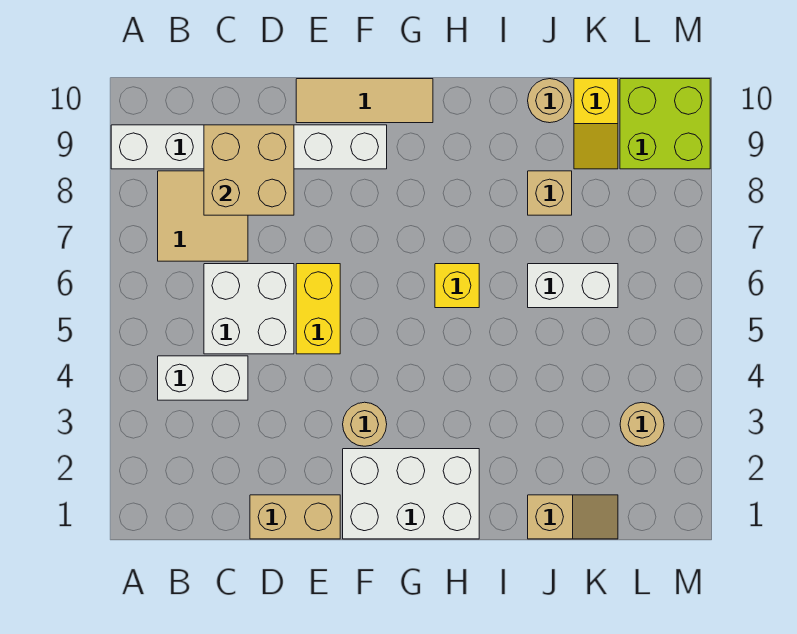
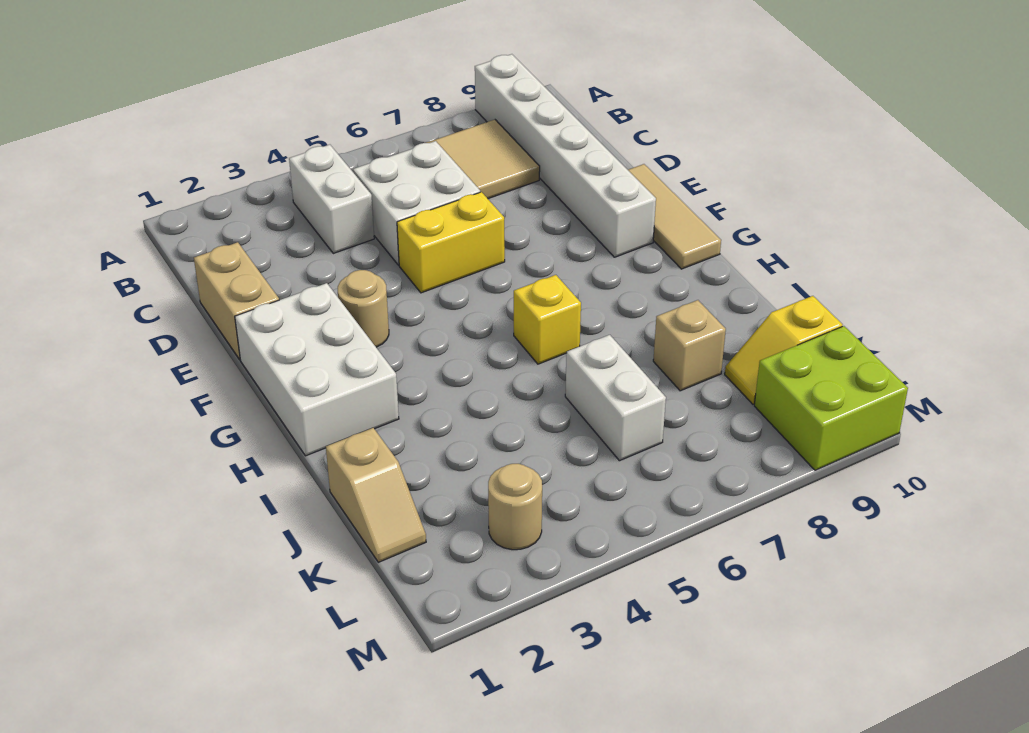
tan brick C8:D9 level 2 -> none
tan round brick J10 level 1 -> none

